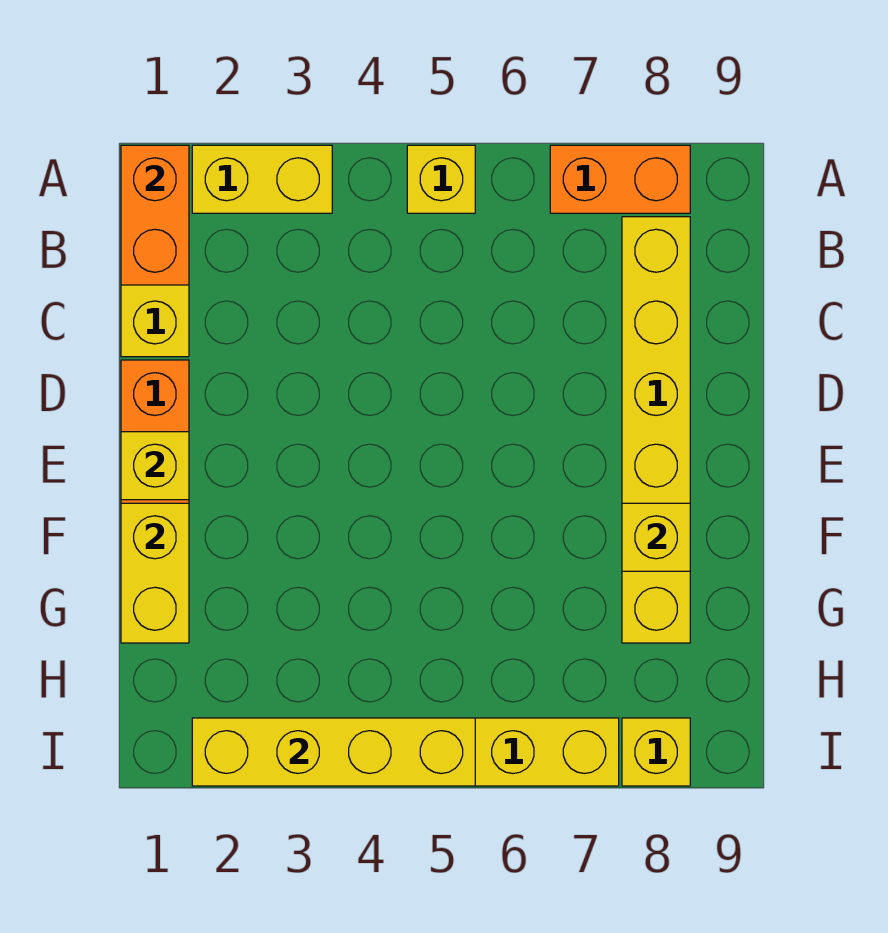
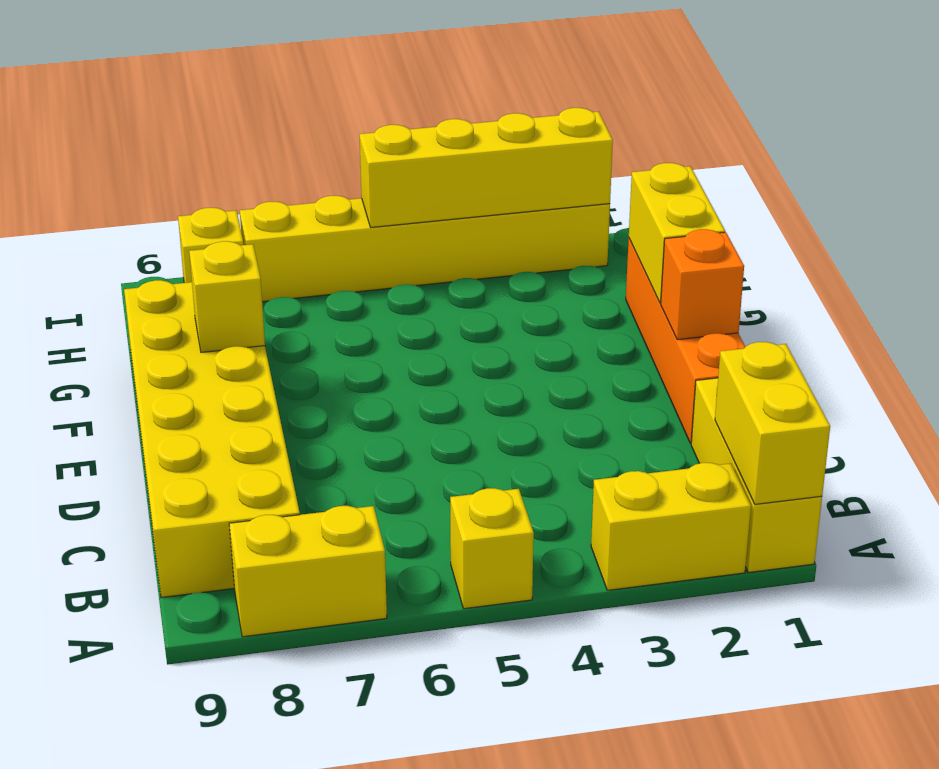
orange brick A1:B1 level 2 -> yellow brick A1:B1 level 2
orange brick A7:A8 level 1 -> yellow brick A7:A8 level 1
yellow brick B8:G8 level 1 -> yellow brick B8:G9 level 1
yellow brick E1 level 2 -> orange brick E1 level 2

